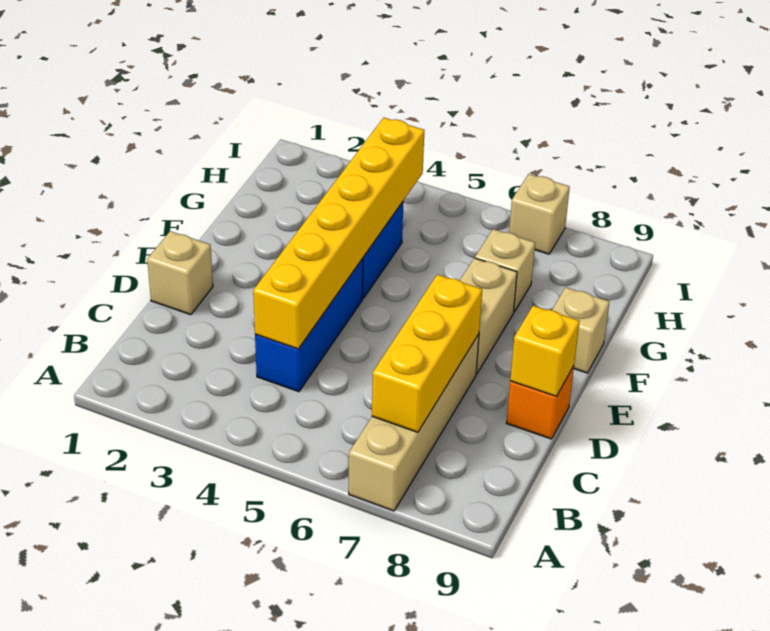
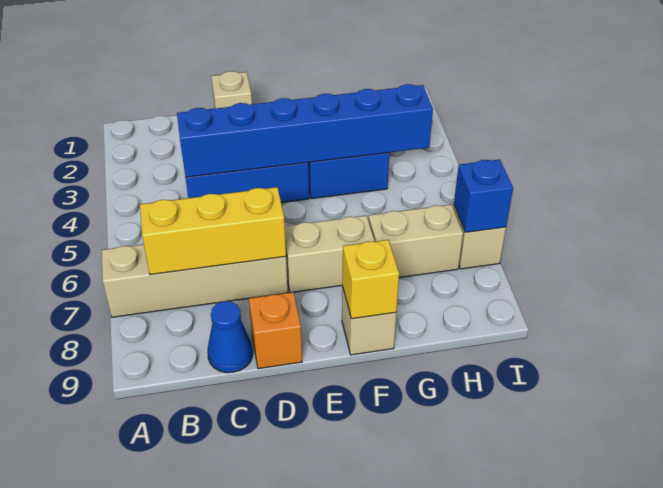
yellow brick C4:H4 level 2 -> blue brick C4:H4 level 2
none -> blue cone C9 level 1
yellow brick D9 level 2 -> yellow brick F9 level 2
tan brick G7 level 1 -> tan brick G7:H7 level 1
none -> blue brick I7 level 2

